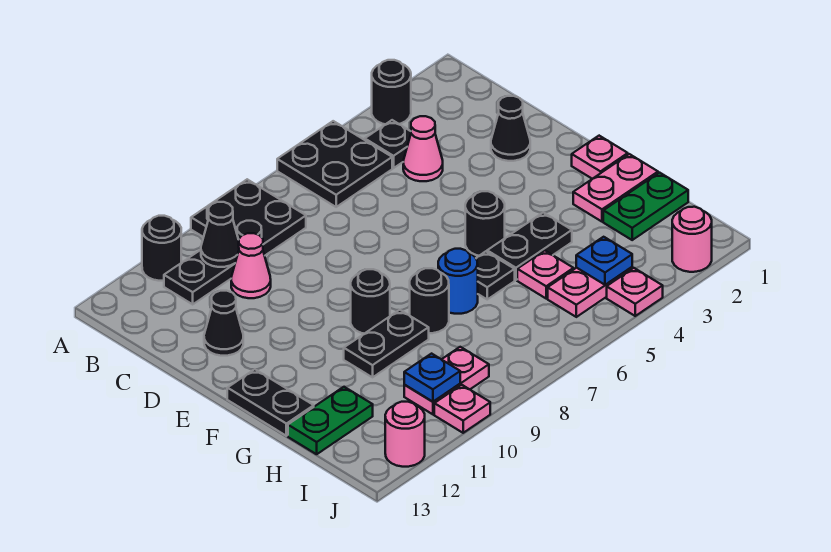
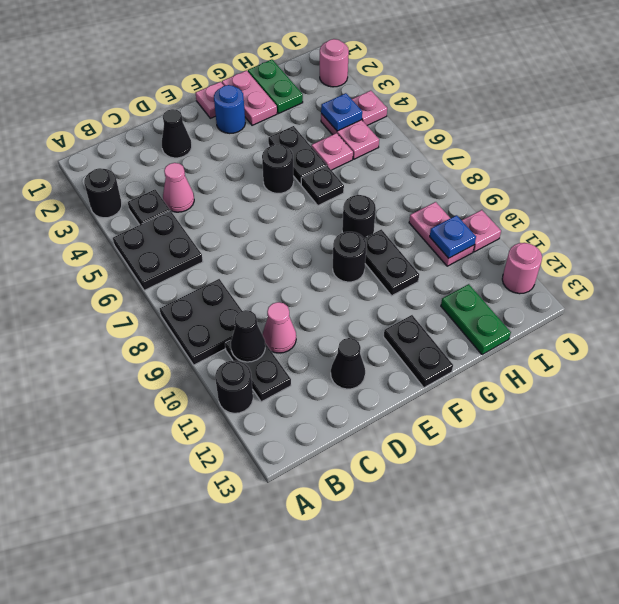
black plate F13:G13 level 1 -> black plate F12:F13 level 1
blue round brick G7 level 1 -> blue round brick F2 level 1

